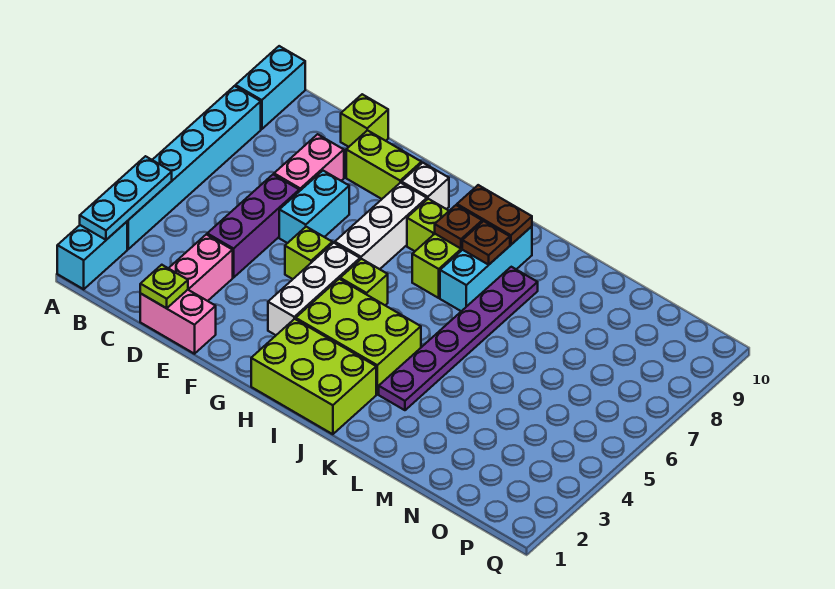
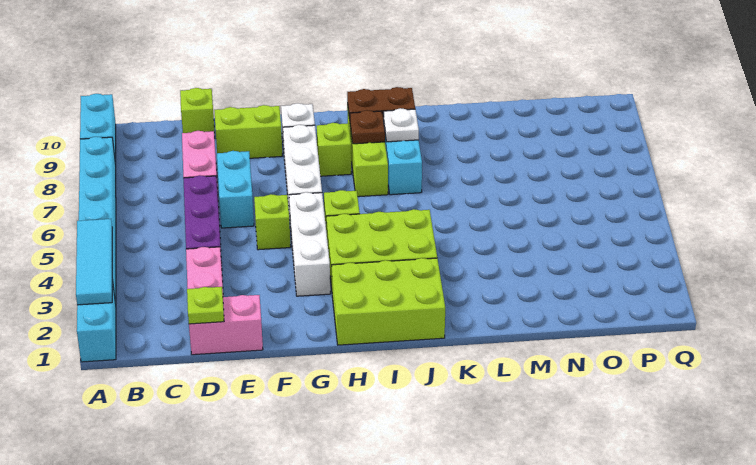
cyan plate A2:A4 level 2 -> cyan tile A2:A4 level 2
brown plate J8 level 2 -> white plate J8 level 2
purple plate K3:K8 level 1 -> none

